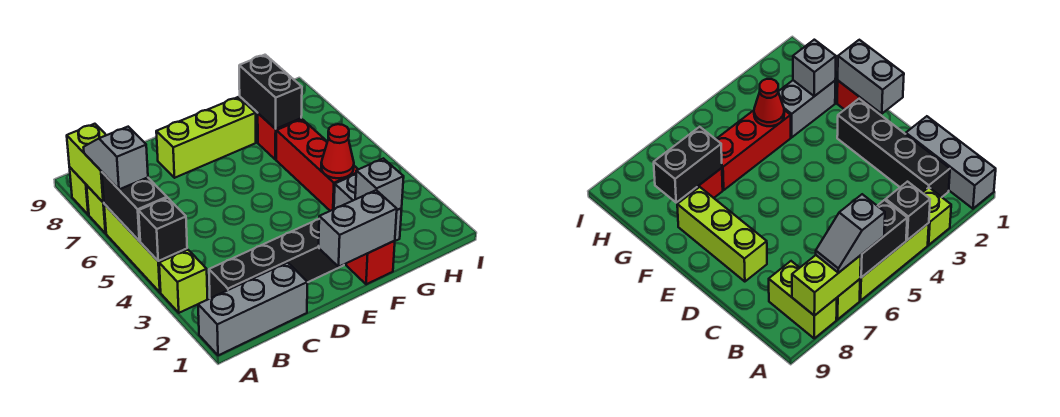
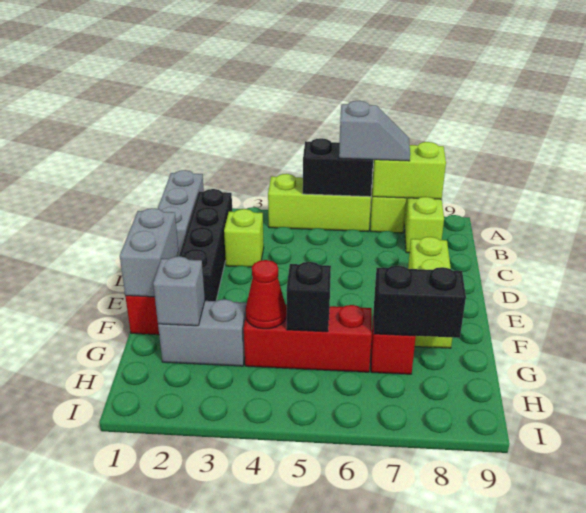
lime brick A3 level 1 -> lime brick C3 level 1
black brick A4 level 2 -> black brick G5 level 2

